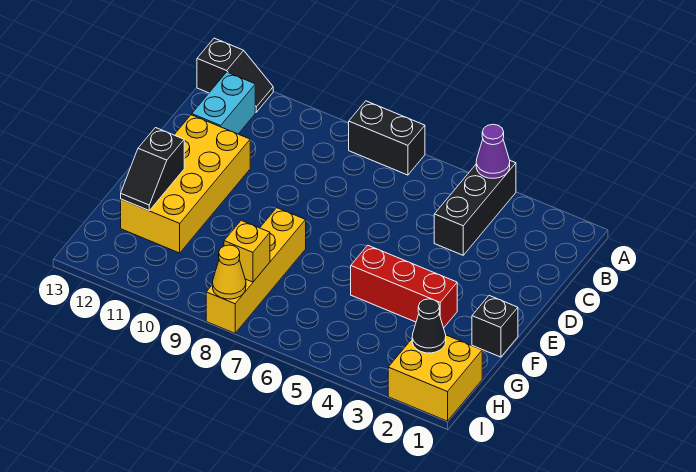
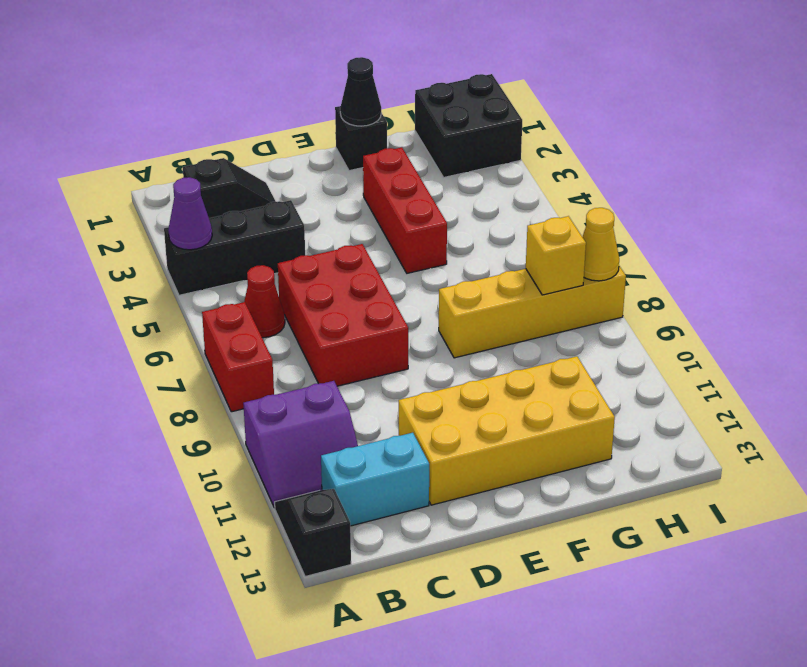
black brick A7:A8 level 1 -> red brick A7:A8 level 1
none -> purple slope A10:B11 level 1 top 10
none -> red cone B6 level 1
none -> red brick C6:D8 level 1
black slope F12:G12 level 2 top F -> black slope B2:C2 level 1 top B
yellow brick H1:I2 level 1 -> black brick H1:I2 level 1
black cone H2 level 2 -> black cone F1 level 2

